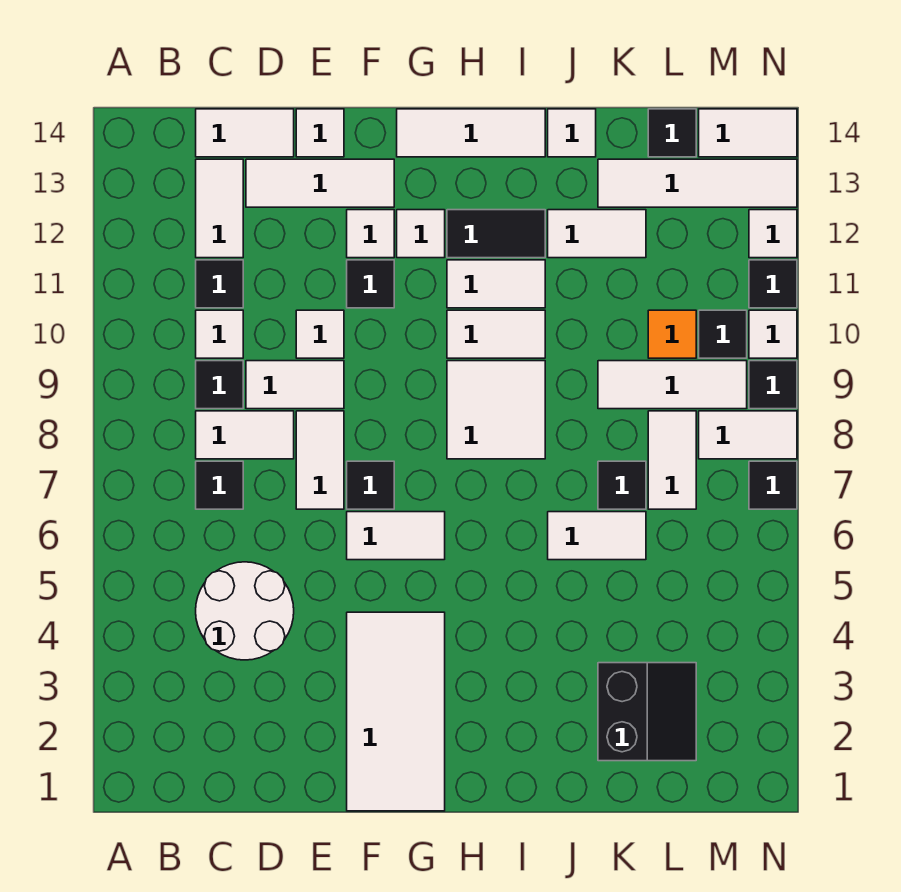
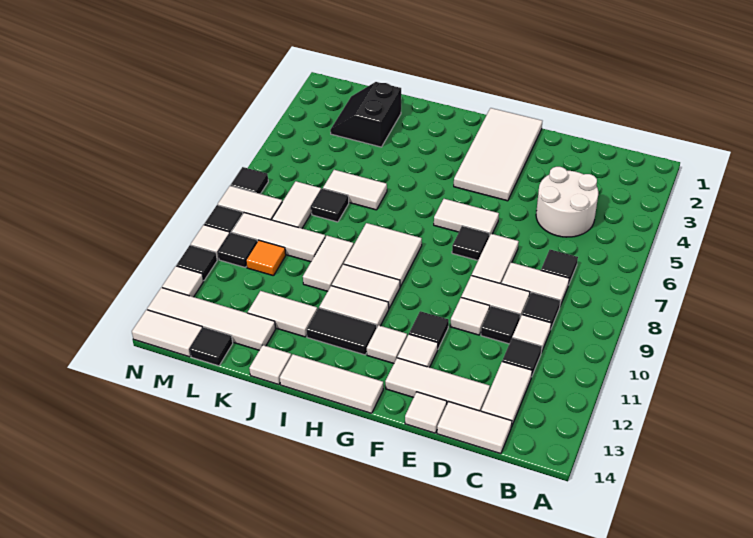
none -> black tile D10 level 1
none -> white tile J9:J10 level 1

